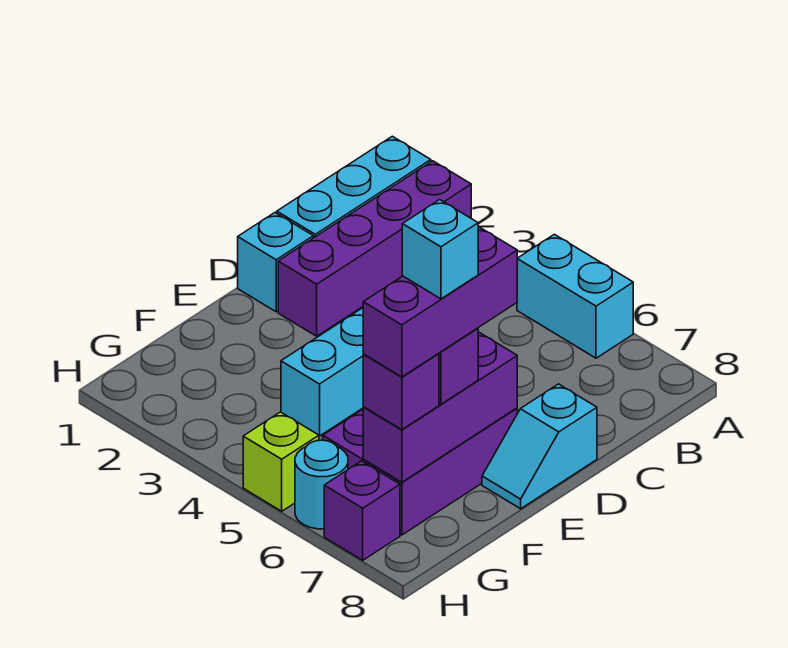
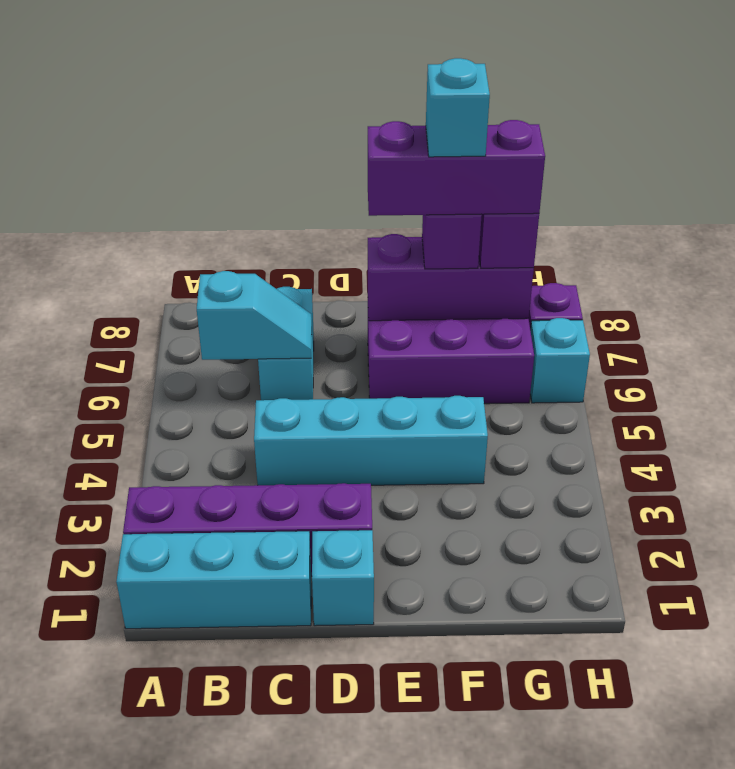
cyan brick A5:A6 level 1 -> cyan brick C6:C7 level 1
cyan slope D8:E8 level 1 top D -> cyan slope B6:C6 level 2 top B
lime brick H5 level 1 -> none
cyan round brick H6 level 1 -> cyan brick H6 level 1

